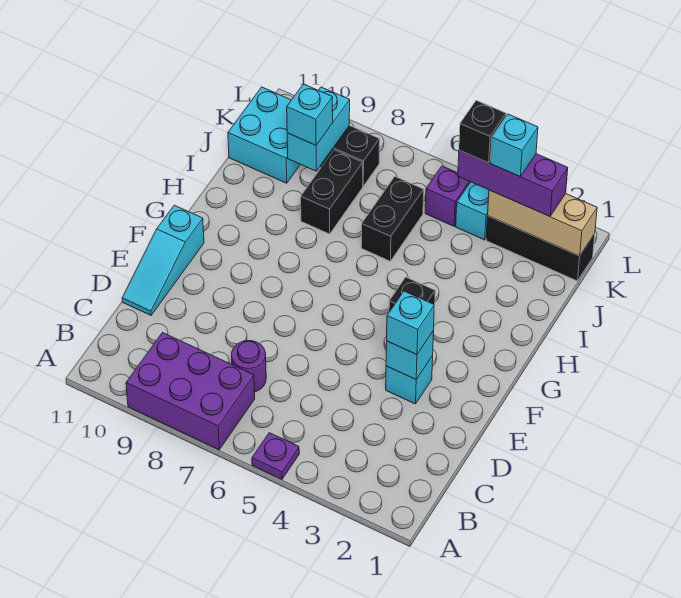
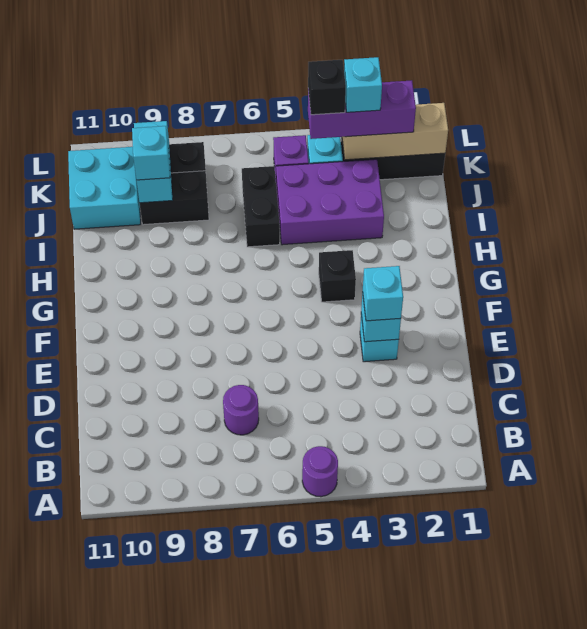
purple plate A5 level 1 -> purple round brick A5 level 1
purple brick A7:B9 level 1 -> purple brick I3:J5 level 1
cyan slope D11:F11 level 1 top F -> none
black brick I8:J8 level 1 -> black brick J8:J9 level 1

